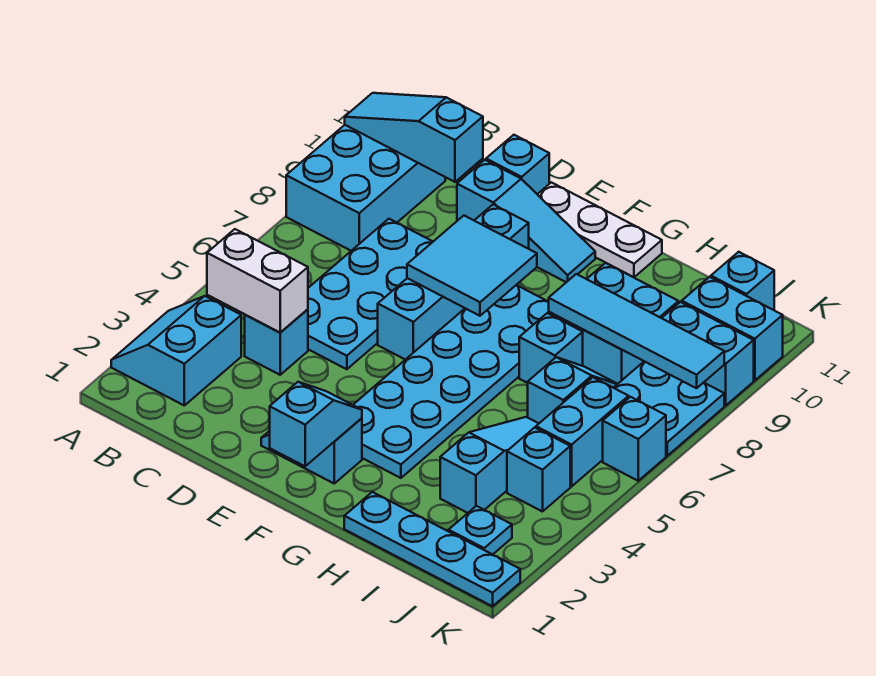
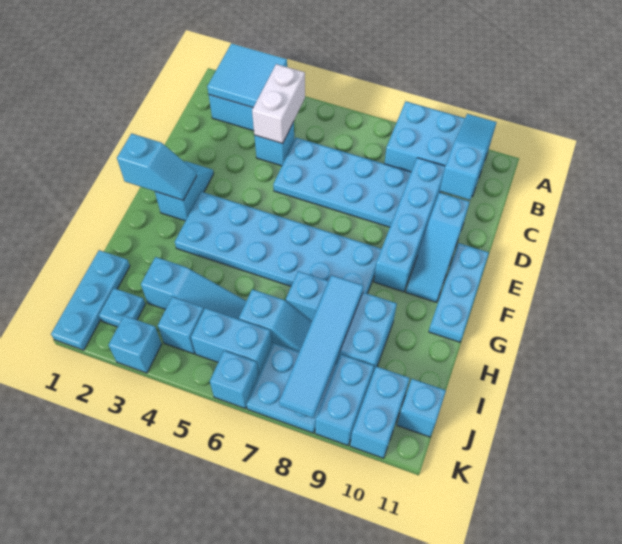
cyan brick D11 level 1 -> cyan brick K3 level 1
cyan brick E6:E9 level 1 -> cyan brick C9:F9 level 1
cyan tile E7:F8 level 2 -> cyan tile A2:B3 level 2
white plate E11:G11 level 1 -> cyan plate E11:G11 level 1
cyan plate H1:K1 level 1 -> cyan plate I1:K1 level 1

